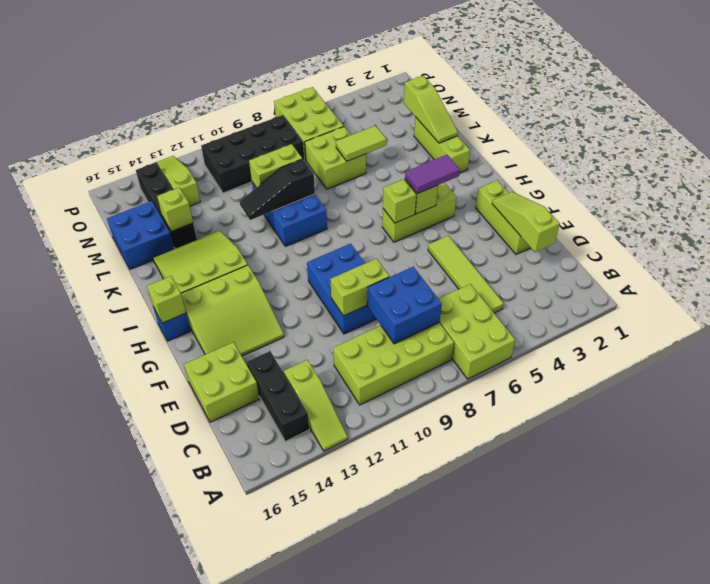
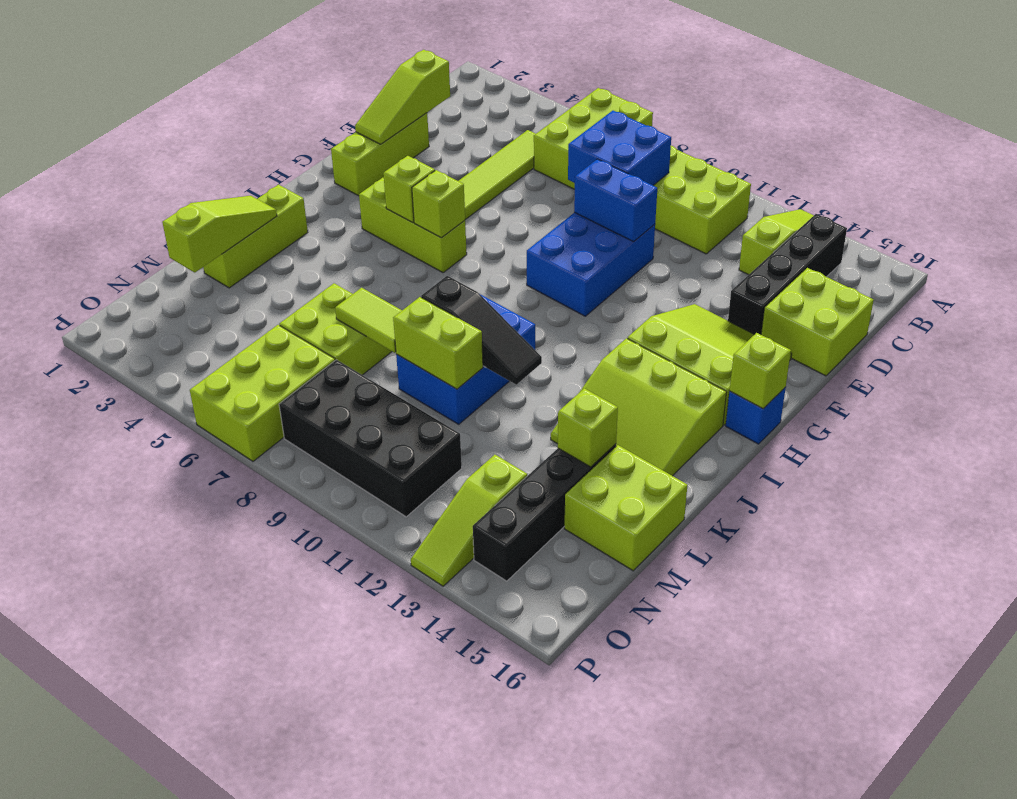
black brick B14:D14 level 1 -> black brick B14:E14 level 1
lime brick E9:E10 level 2 -> blue brick E9:E10 level 2
purple tile H4:H5 level 3 -> none
lime tile L5:L6 level 2 -> lime tile L7:L8 level 2
blue brick L15:M16 level 1 -> lime brick L15:M16 level 1

